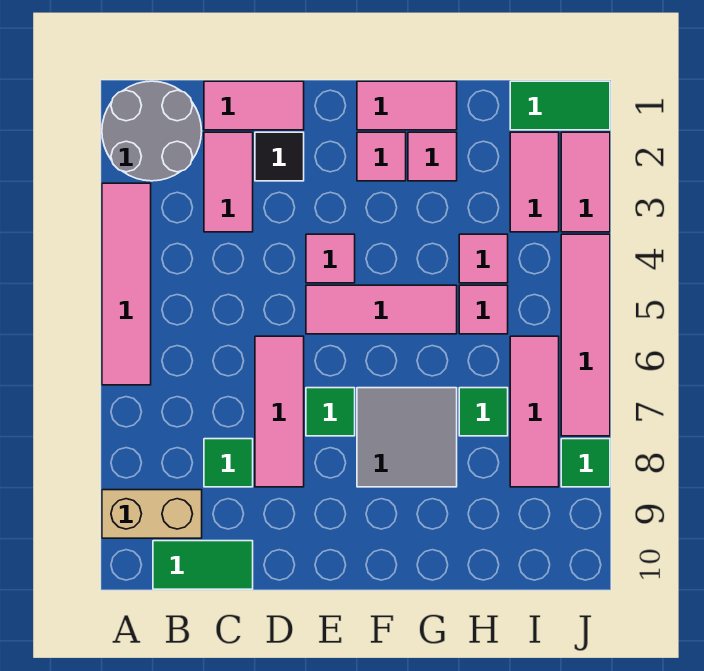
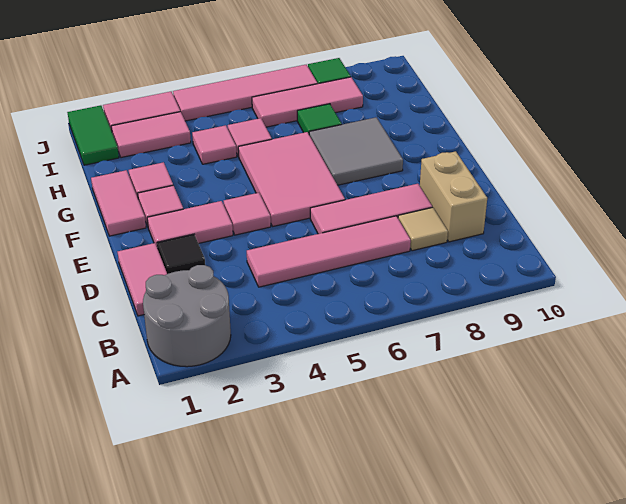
pink tile A3:A6 level 1 -> pink tile C4:C7 level 1
tan brick A9:B9 level 1 -> tan brick C9:D9 level 1
green tile B10:C10 level 1 -> none
pink tile C2:C3 level 1 -> pink tile E2:E3 level 1
green tile C8 level 1 -> tan tile C8 level 1
pink tile E5:G5 level 1 -> pink tile E5:G6 level 1
green tile E7 level 1 -> none

